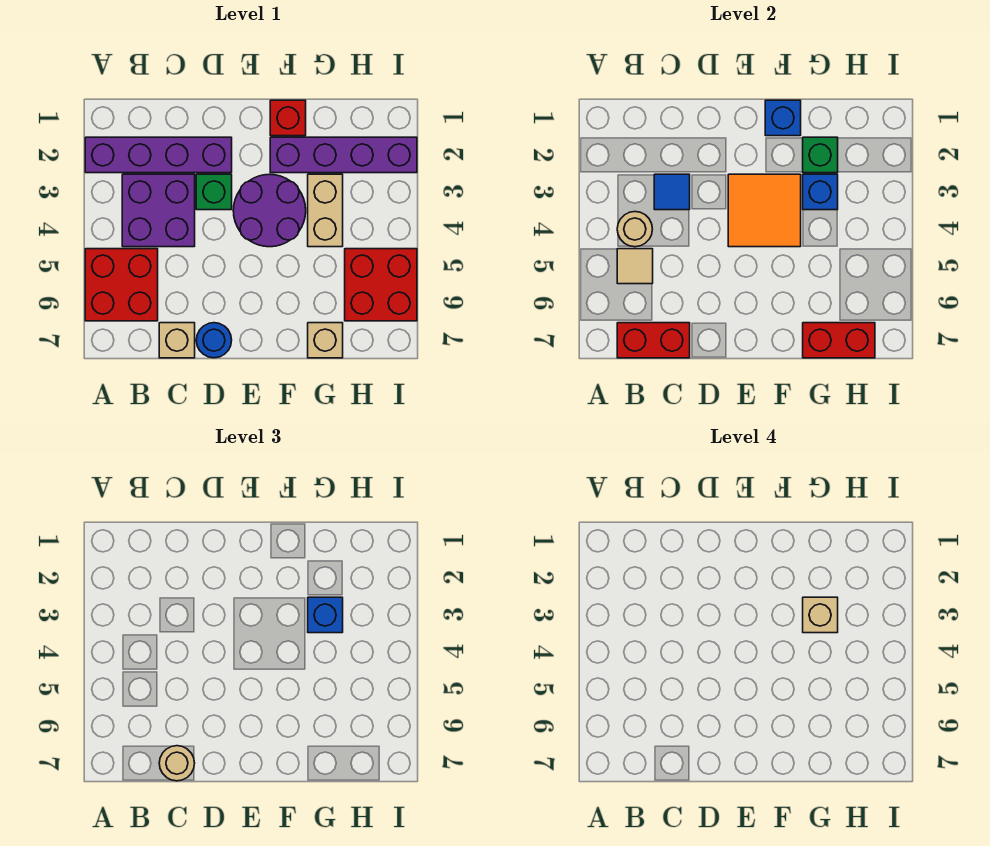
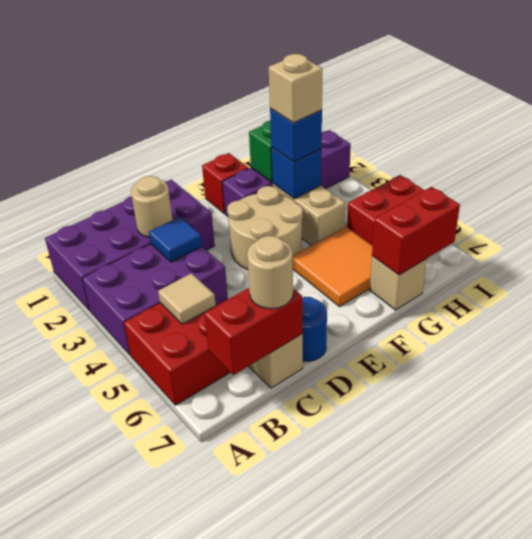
purple brick A2:D2 level 1 -> purple brick A1:D2 level 1
purple brick B3:C4 level 1 -> purple brick A3:C4 level 1
tan round brick B4 level 2 -> tan round brick C2 level 2
green brick D3 level 1 -> none
purple round brick E3:F4 level 1 -> tan round brick E3:F4 level 1
orange tile E3:F4 level 2 -> orange tile F5:G6 level 1
blue brick F1 level 2 -> none

